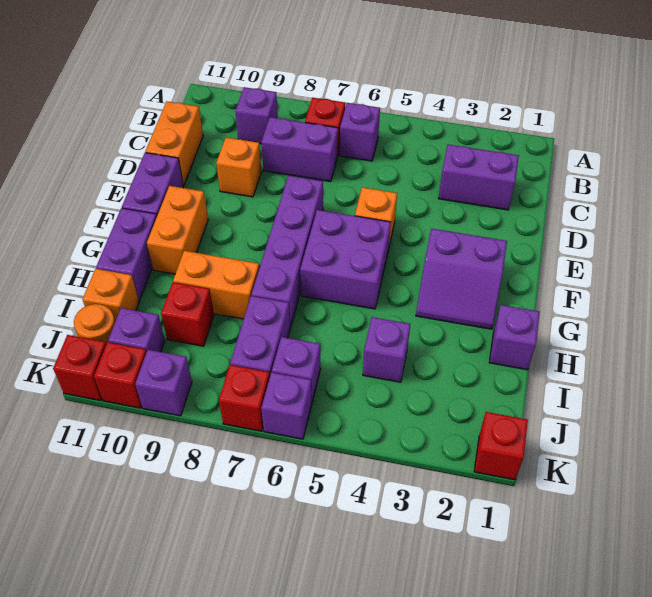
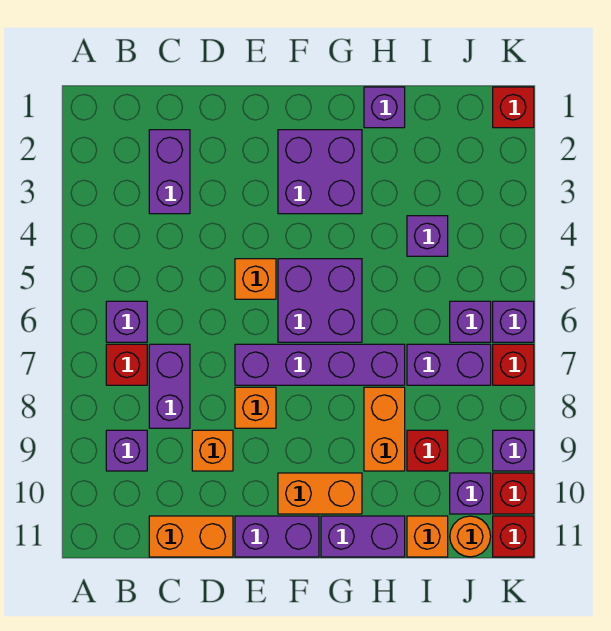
none -> orange brick E8 level 1
purple slope F2:G3 level 1 top F -> purple brick F2:G3 level 1

